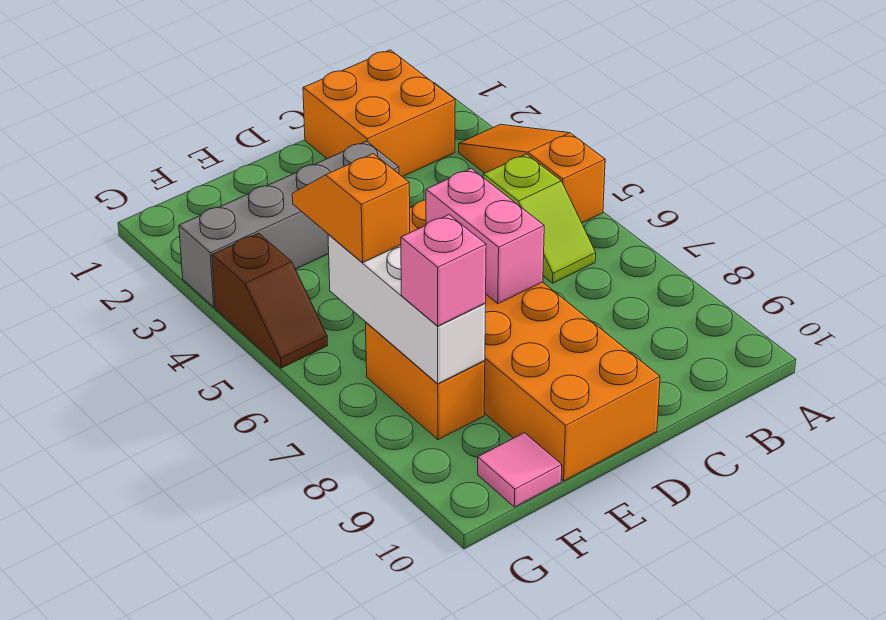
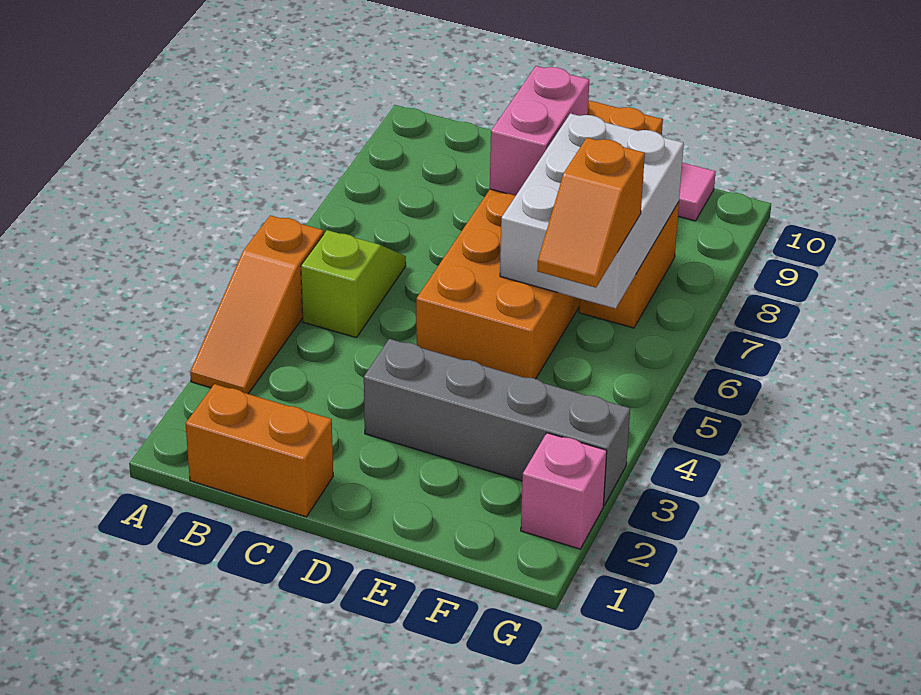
orange brick B1:C2 level 1 -> orange brick B1:C1 level 1
pink brick D6:D7 level 2 -> pink brick D8:D9 level 2
white brick F6:F8 level 2 -> white brick E6:F8 level 2
pink brick F8 level 3 -> pink brick G2 level 1
brown slope G4:G5 level 1 top 4 -> none

